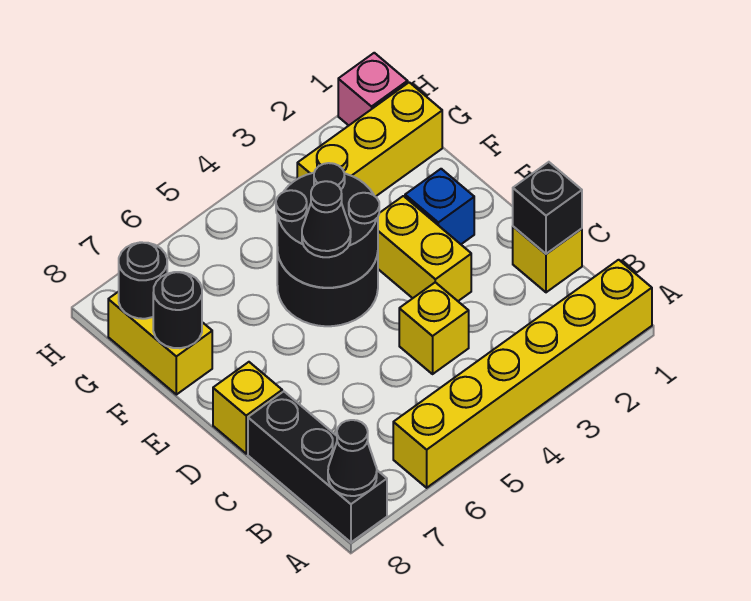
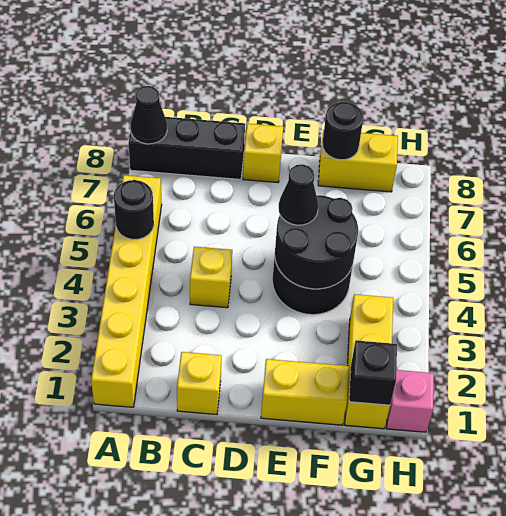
black brick C1 level 2 -> black brick G1 level 2
yellow brick D3:E3 level 1 -> yellow brick E1:F1 level 1
blue brick E2 level 1 -> none
black round brick G8 level 2 -> black round brick A5 level 2

